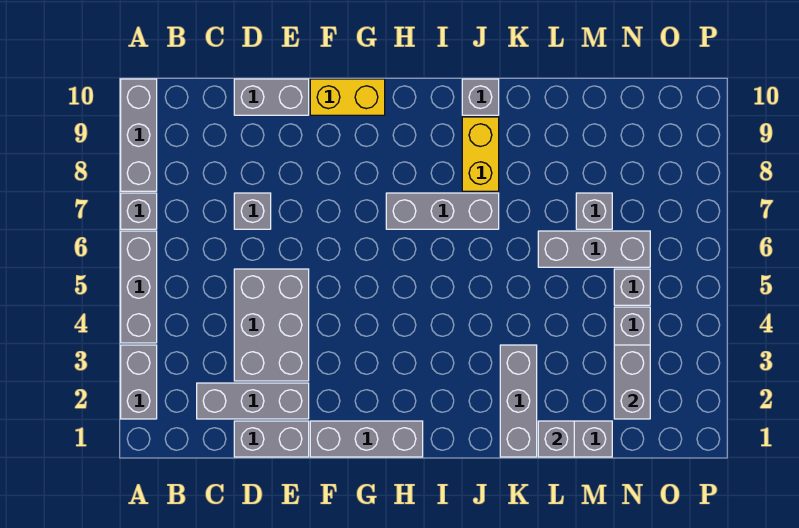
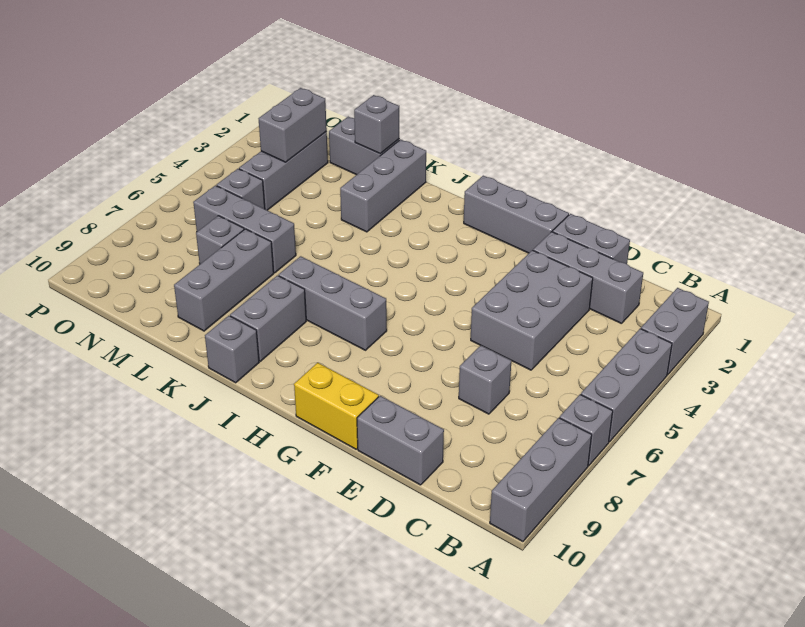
yellow brick J8:J9 level 1 -> grey brick J8:J9 level 1
none -> grey brick L7:L9 level 1

